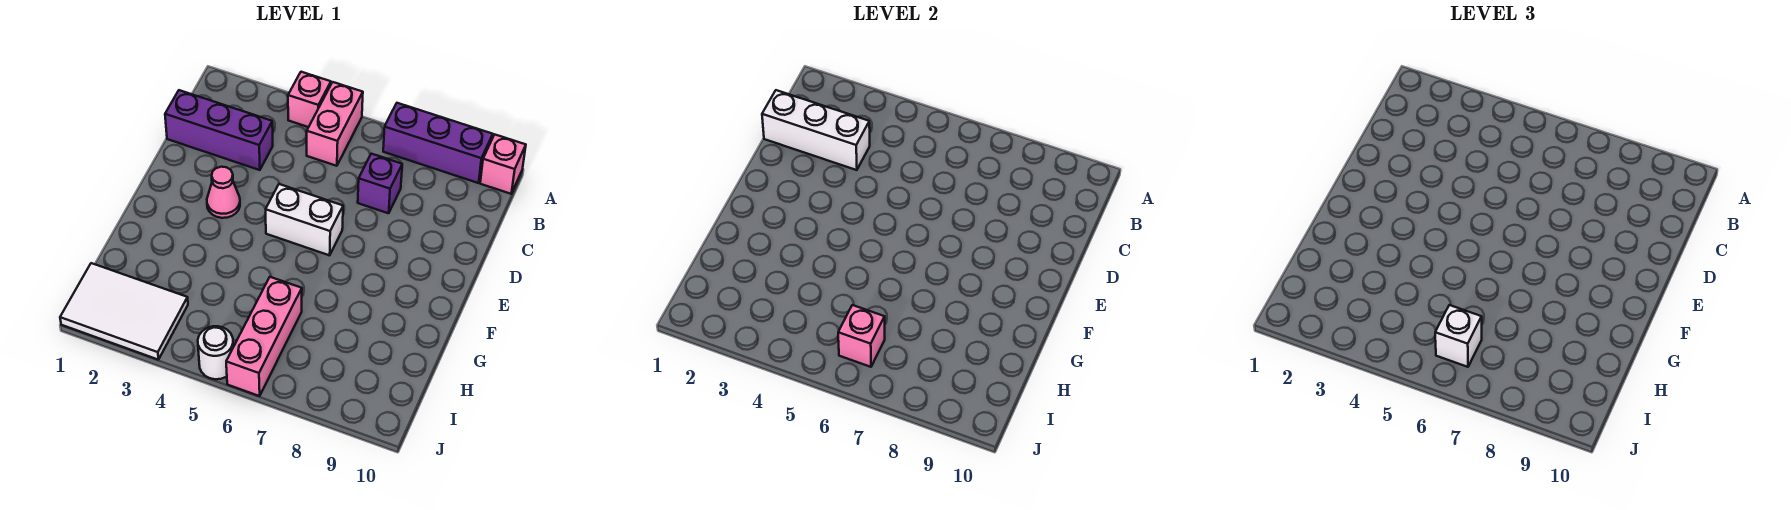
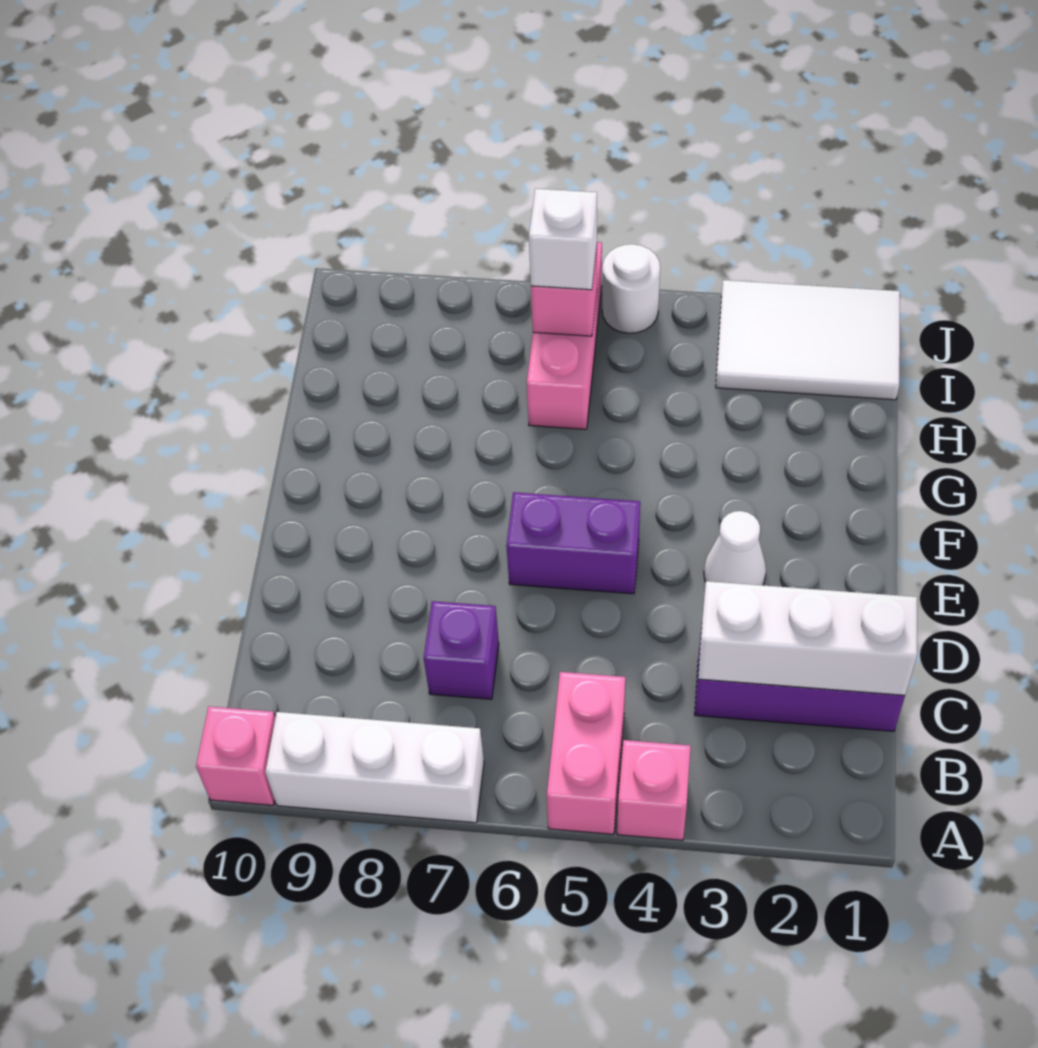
purple brick A7:A9 level 1 -> white brick A7:A9 level 1
pink cone E3 level 1 -> white cone E3 level 1
white brick E5:E6 level 1 -> purple brick E5:E6 level 1

